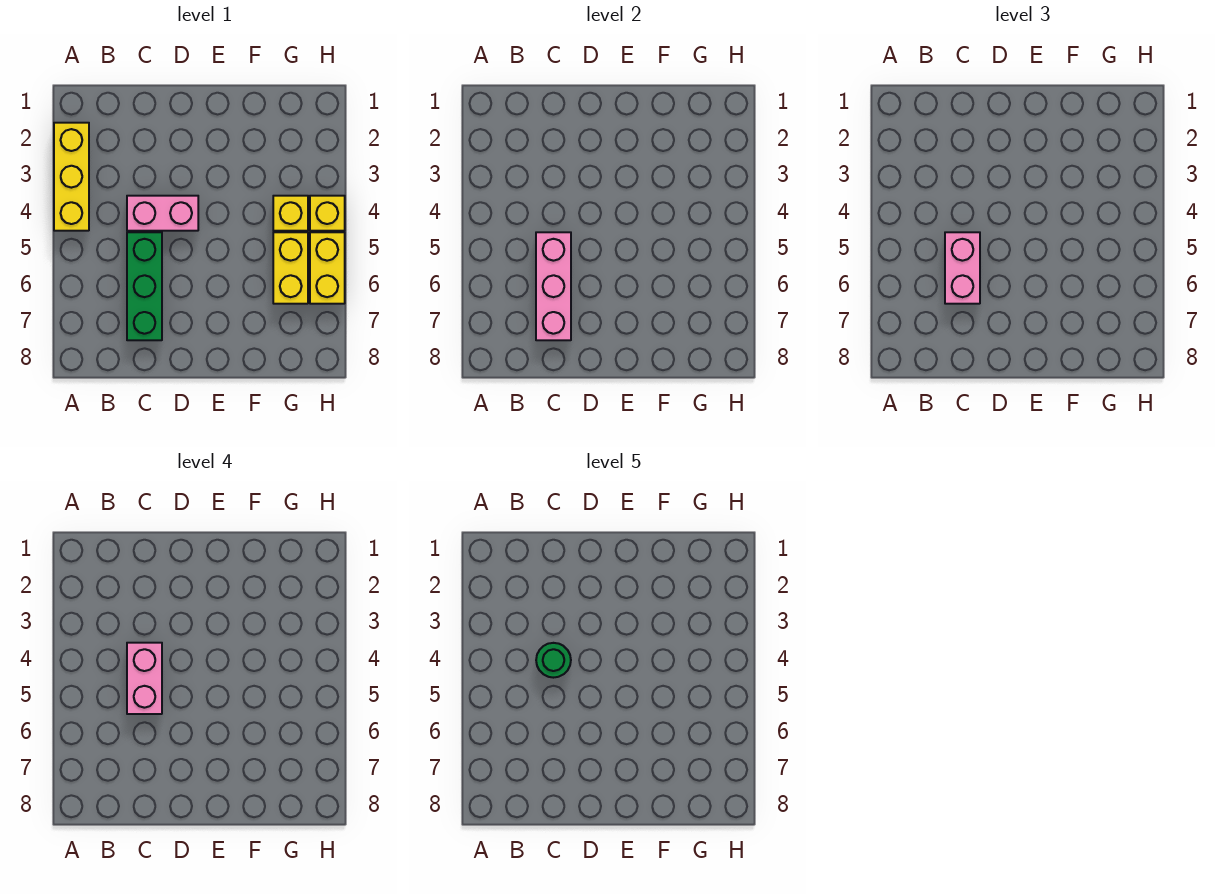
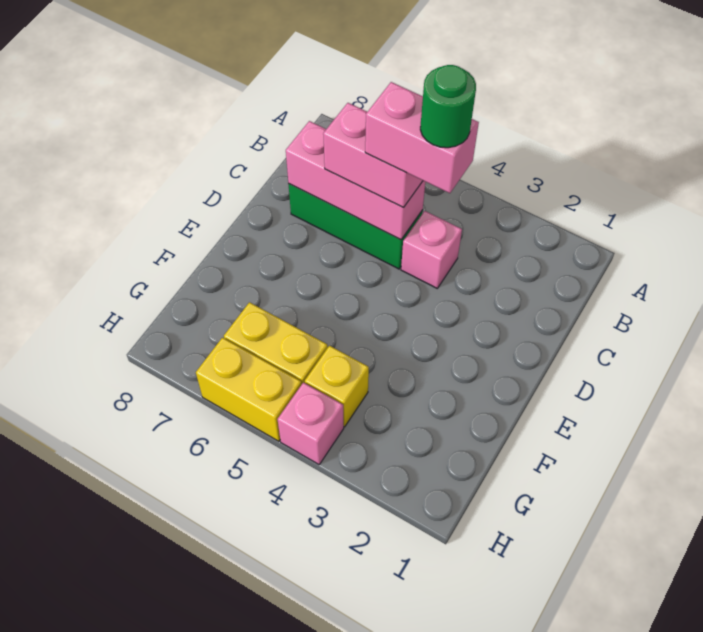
yellow brick A2:A4 level 1 -> none
pink brick C4:D4 level 1 -> pink brick C4 level 1
yellow brick H4 level 1 -> pink brick H4 level 1

